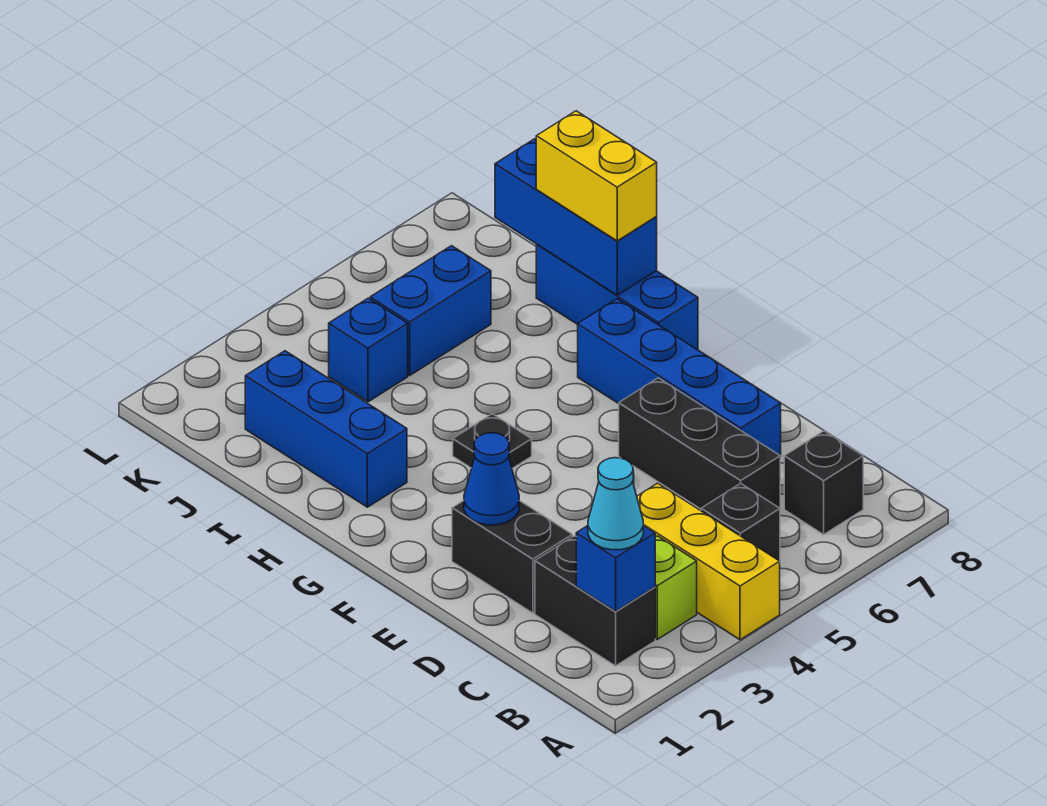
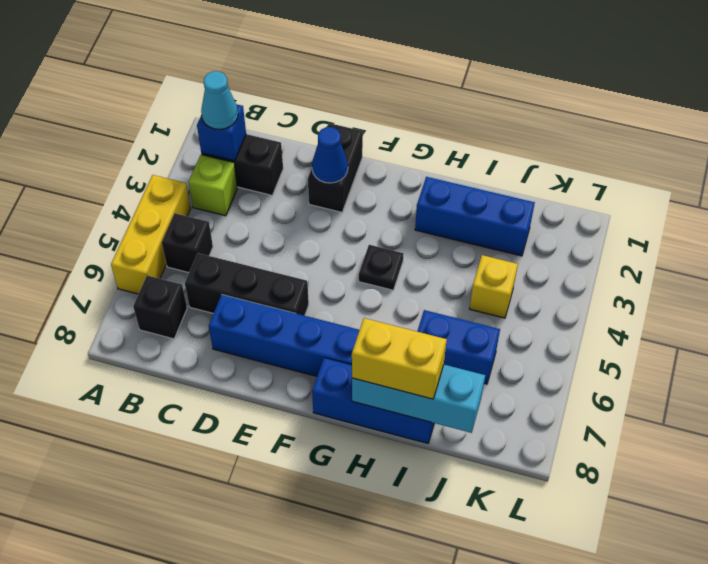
yellow brick A4:C4 level 1 -> yellow brick A4:A6 level 1
black brick D2:E2 level 1 -> black brick E1:E2 level 1
blue brick H8:J8 level 2 -> cyan brick H8:J8 level 2
blue brick J4 level 1 -> yellow brick J4 level 1
blue brick J5:J6 level 1 -> blue brick I6:J6 level 1

